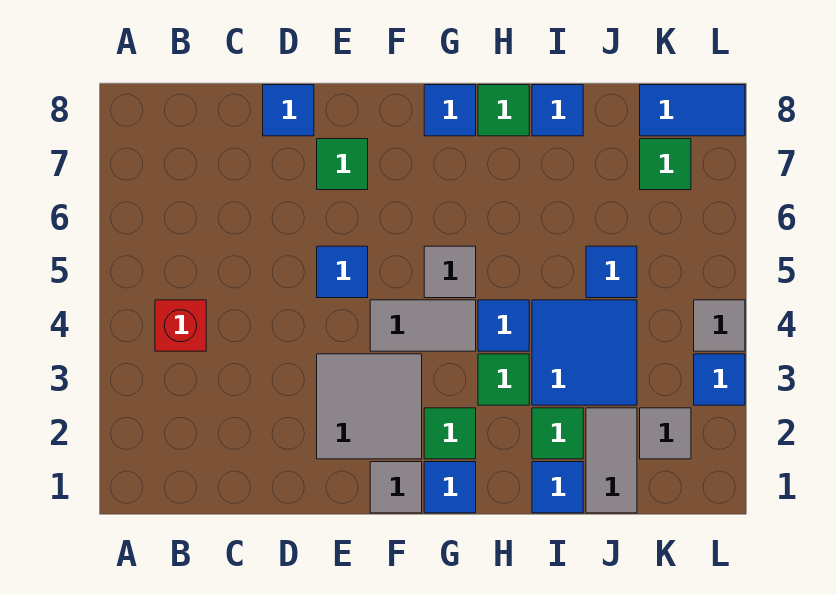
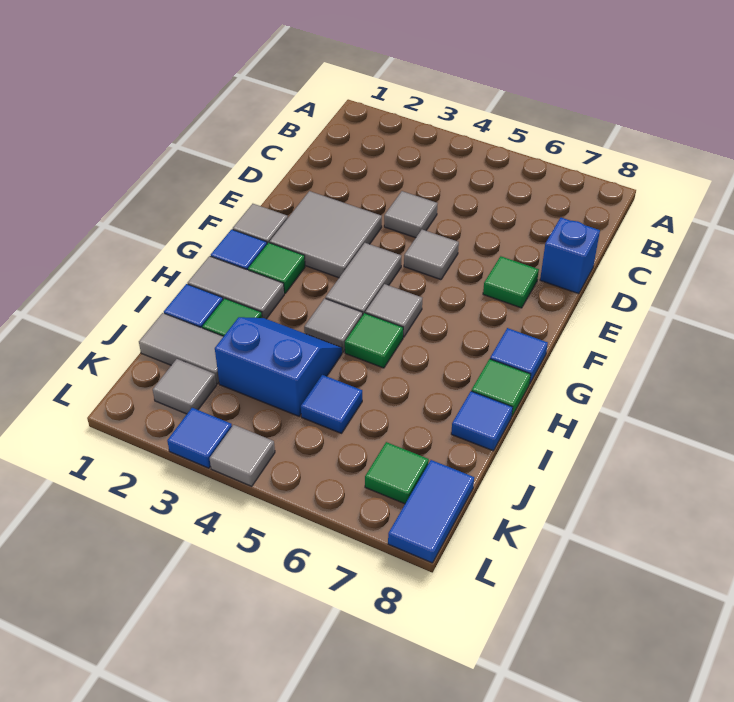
red brick B4 level 1 -> none
none -> grey tile D4 level 1
blue tile D8 level 1 -> blue brick D8 level 1
blue tile E5 level 1 -> grey tile E5 level 1
none -> grey tile H1:H2 level 1
green tile H3 level 1 -> green tile H5 level 1
blue tile H4 level 1 -> grey tile H4 level 1
blue tile I3:J4 level 1 -> blue slope I3:J4 level 1 top J

